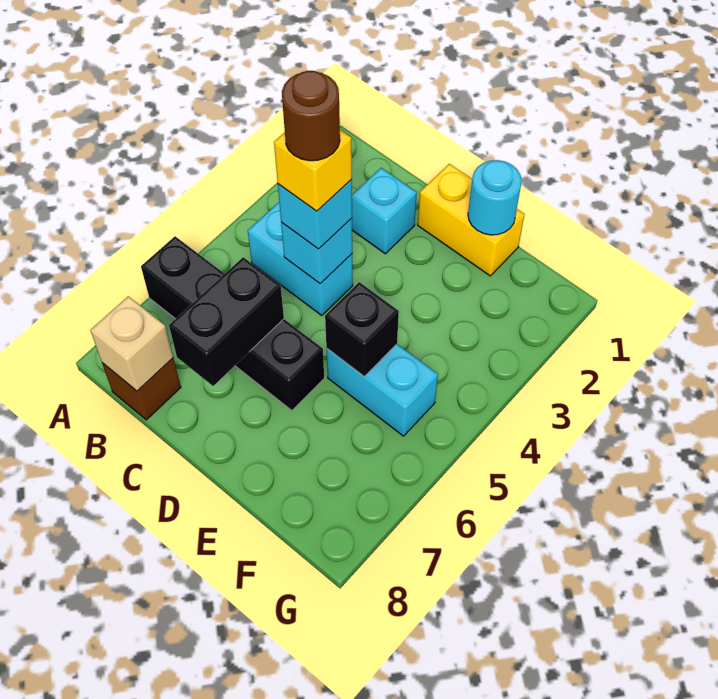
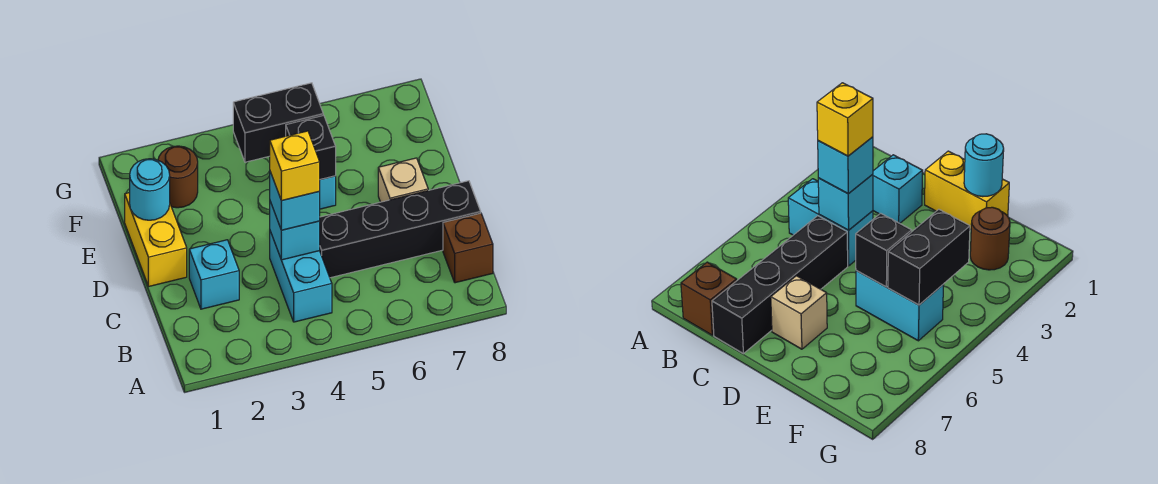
black brick A6:D6 level 1 -> black brick C5:C8 level 1
tan brick B8 level 2 -> tan brick D7 level 1
brown round brick C4 level 5 -> brown round brick F2 level 1
black brick C6:C7 level 2 -> black brick F4:F5 level 2

